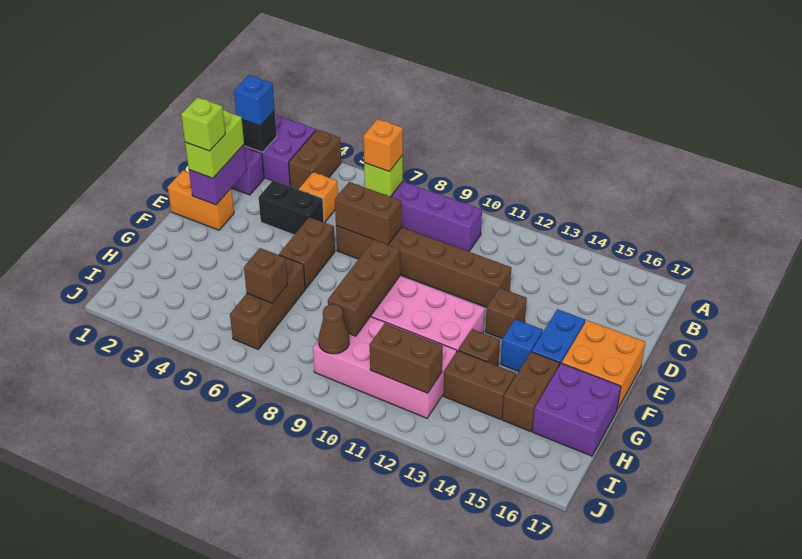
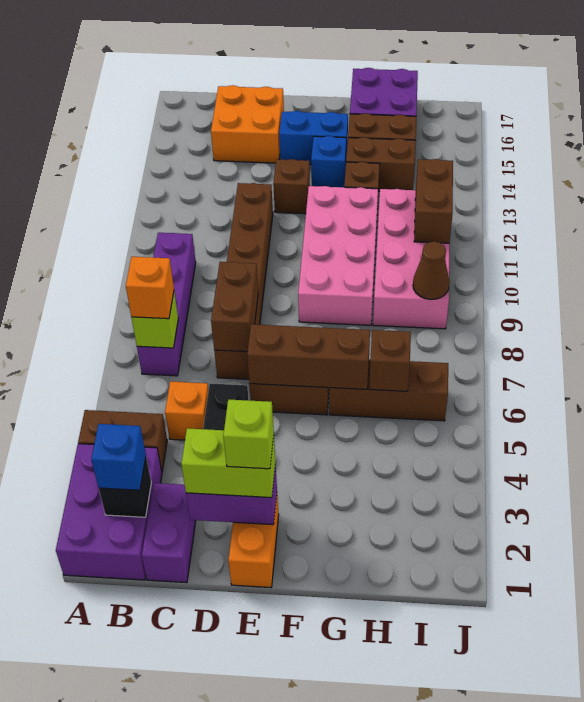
orange brick E16:F17 level 1 -> orange brick C15:D16 level 1
brown brick F9:H9 level 2 -> brown brick E6:G6 level 2
brown brick H13:H14 level 1 -> brown brick G14:H14 level 1

